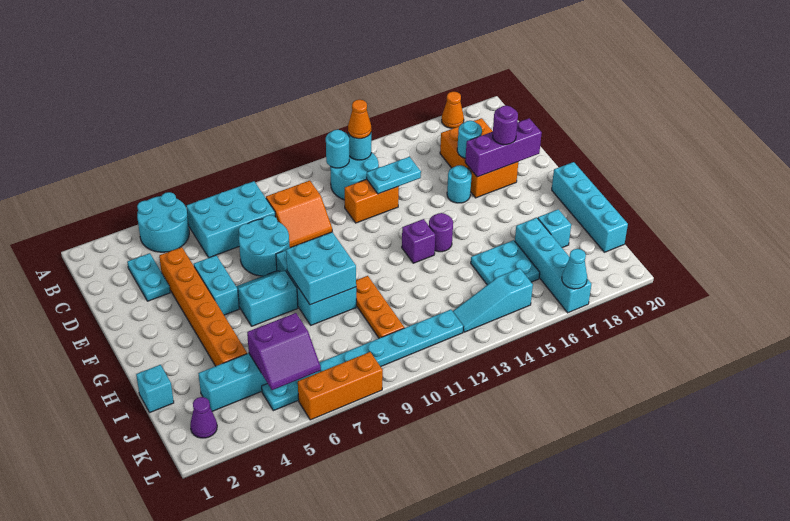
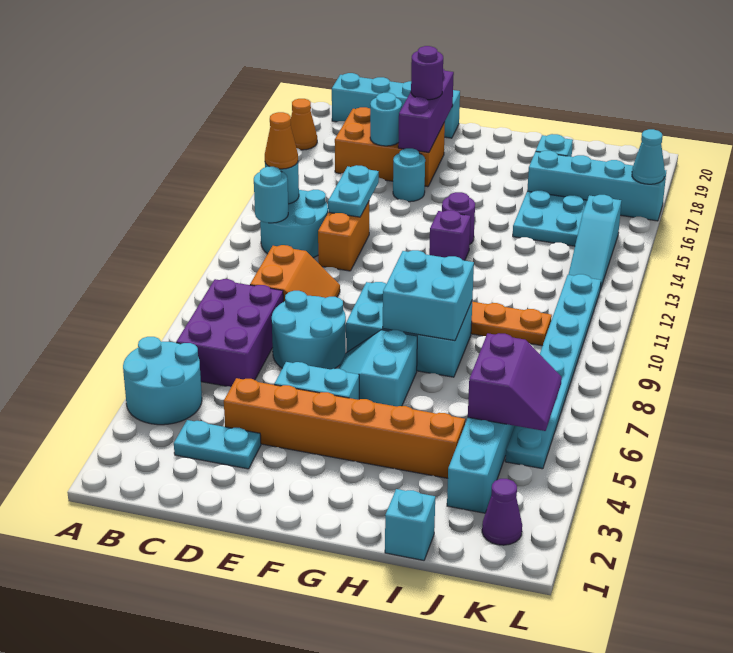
cyan brick B6:C8 level 1 -> purple brick B6:C8 level 1
cyan brick G20:J20 level 1 -> cyan brick B20:E20 level 1
orange brick L6:L8 level 1 -> none

